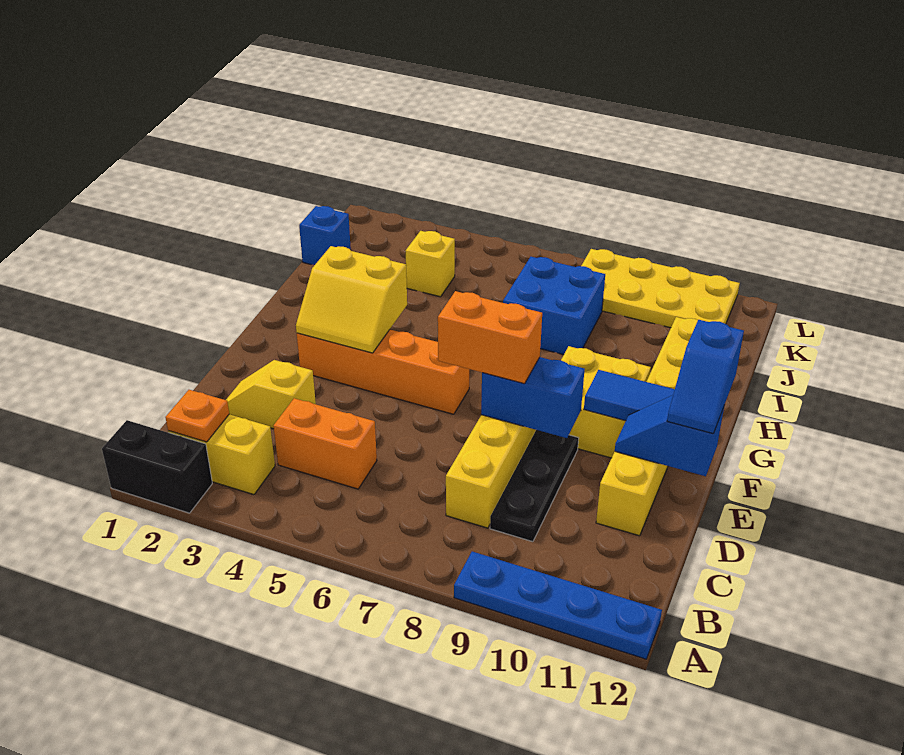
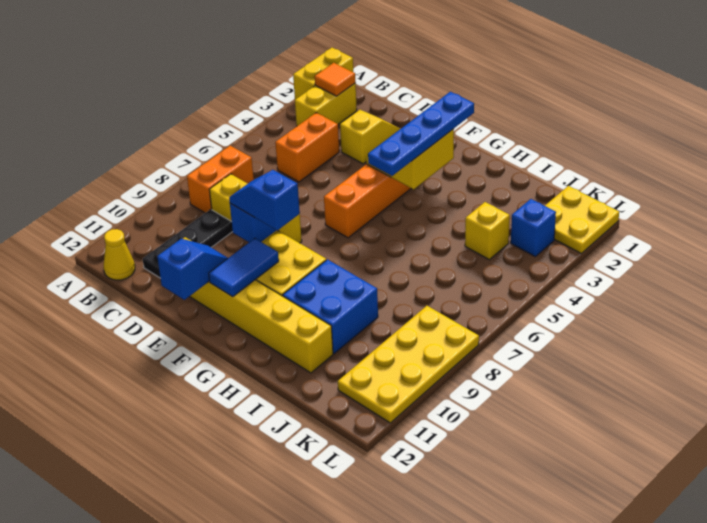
black brick A1:A2 level 1 -> yellow brick A1:A2 level 1
blue plate A9:A12 level 1 -> blue plate G2:G5 level 3
orange plate B2 level 2 -> orange tile B2 level 2
none -> yellow cone B12 level 1
black plate C9:E9 level 1 -> black plate C9:C11 level 1
orange brick E7:E8 level 3 -> orange brick B7:B8 level 1
blue slope E12:F12 level 3 top F -> blue slope E9:F9 level 3 top F
blue brick I7:J8 level 1 -> blue brick H9:I10 level 1
blue brick J1 level 1 -> blue brick K3 level 1
none -> yellow plate K1:L2 level 1

